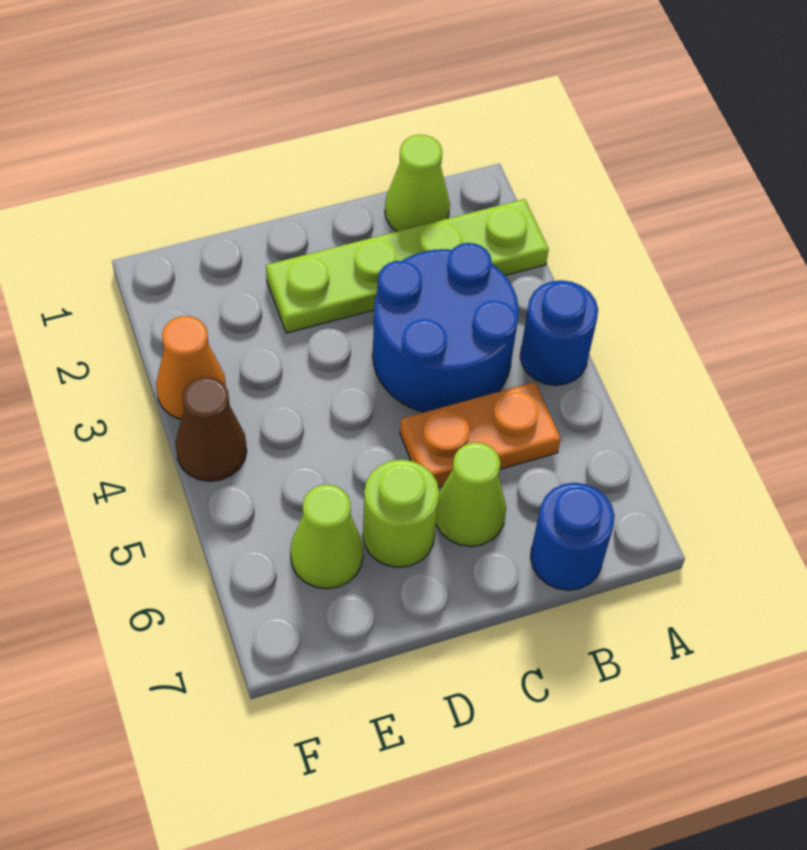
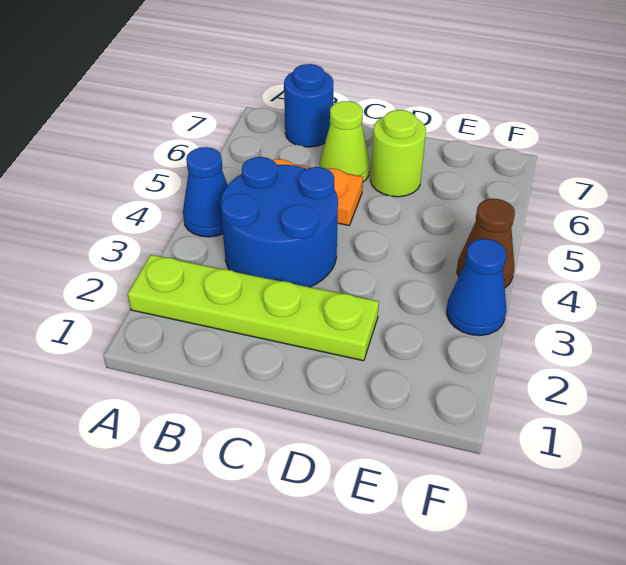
blue round brick A4 level 1 -> blue cone A4 level 1
lime cone B1 level 1 -> none
lime cone E6 level 1 -> none
orange cone F3 level 1 -> blue cone F3 level 1

